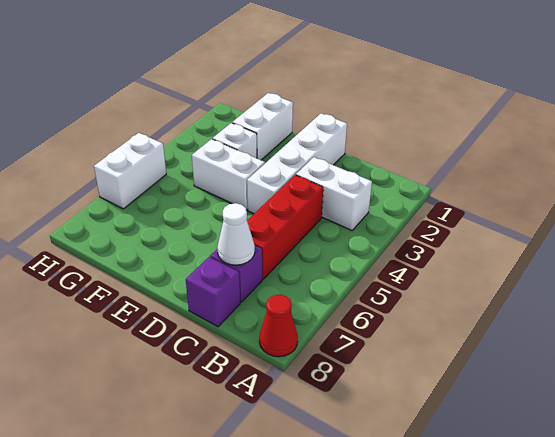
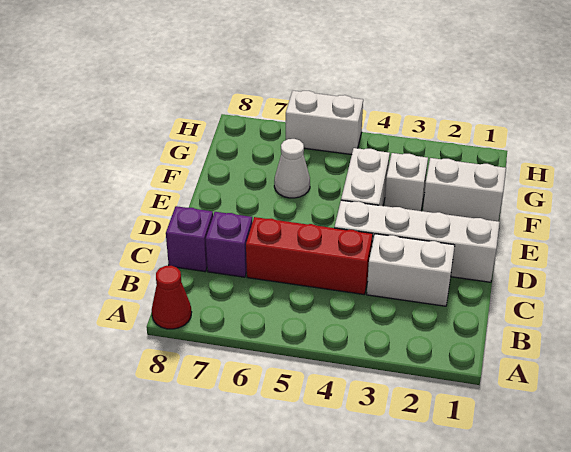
white brick B3:C3 level 1 -> white brick C2:C3 level 1
white cone C7 level 2 -> white cone F6 level 1

